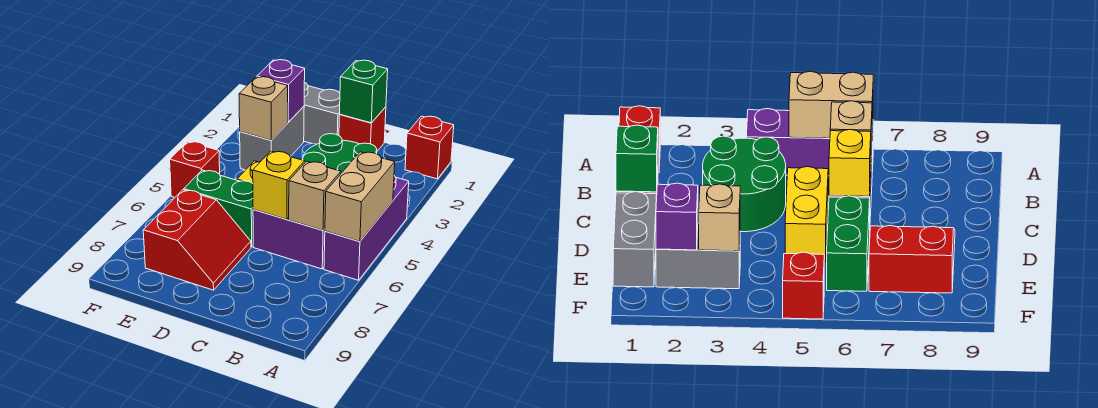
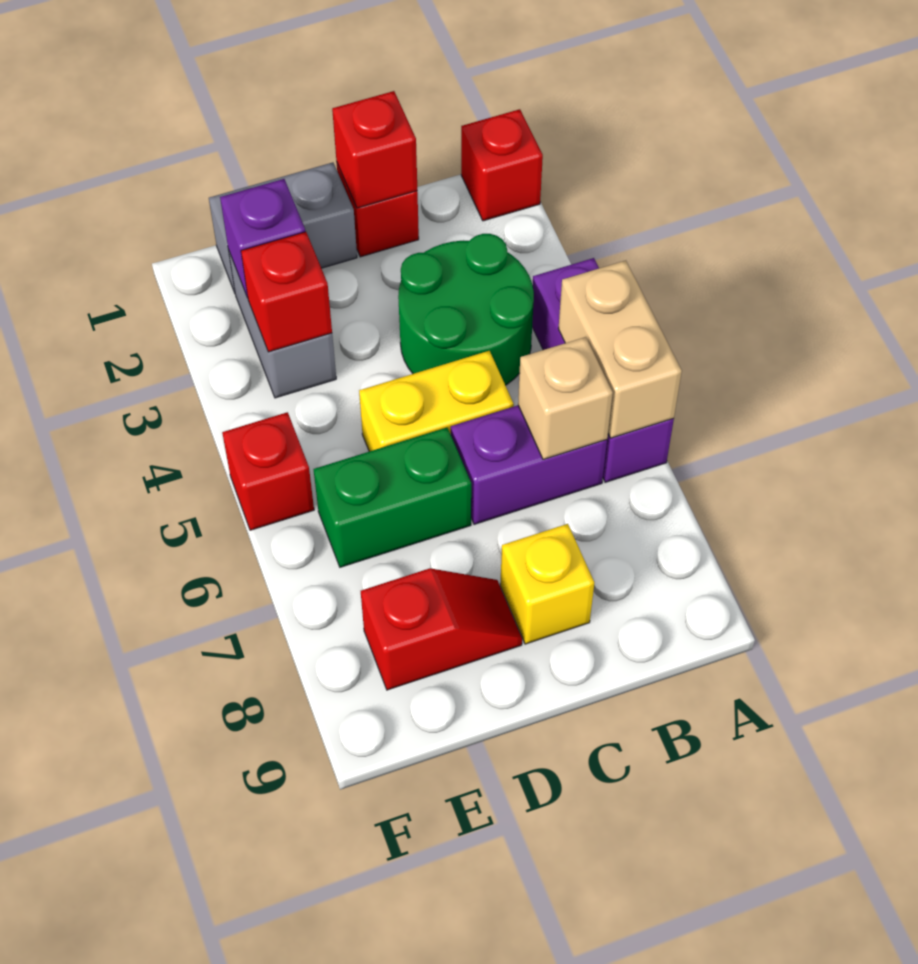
green brick C1 level 2 -> red brick C1 level 2
yellow brick C6 level 2 -> yellow brick C8 level 1
red slope D7:E8 level 1 top E -> red slope D8:E8 level 1 top E
tan brick E3 level 2 -> red brick E3 level 2

